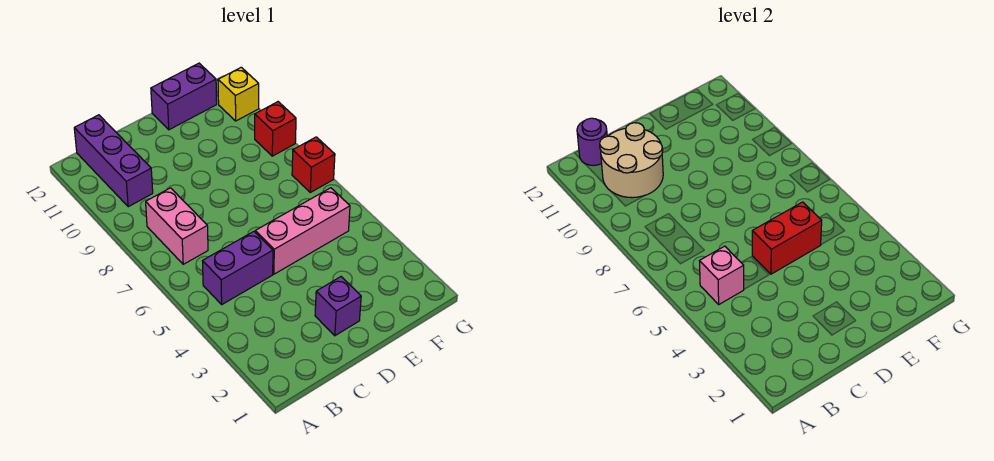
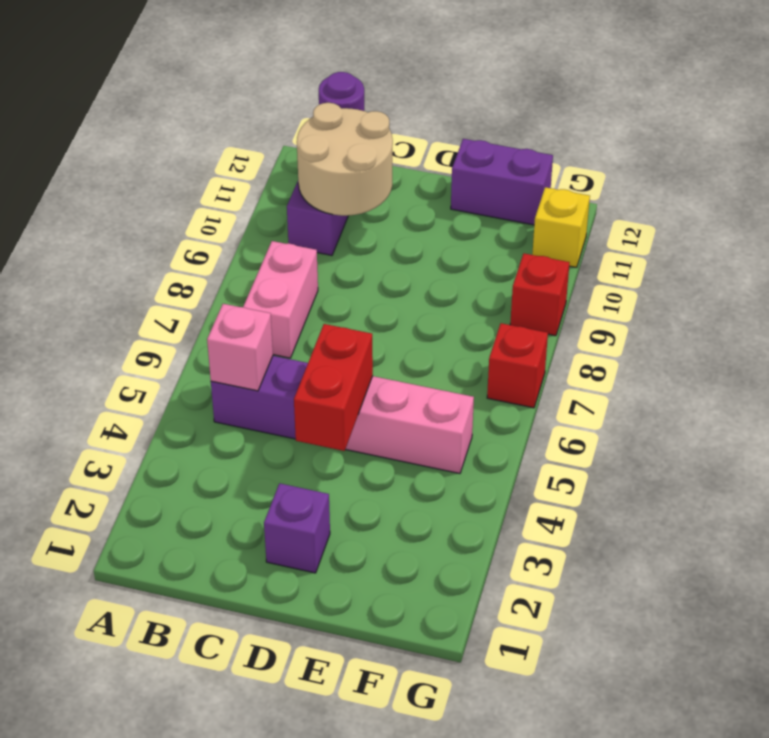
red brick D5:E5 level 2 -> red brick D4:D5 level 2

